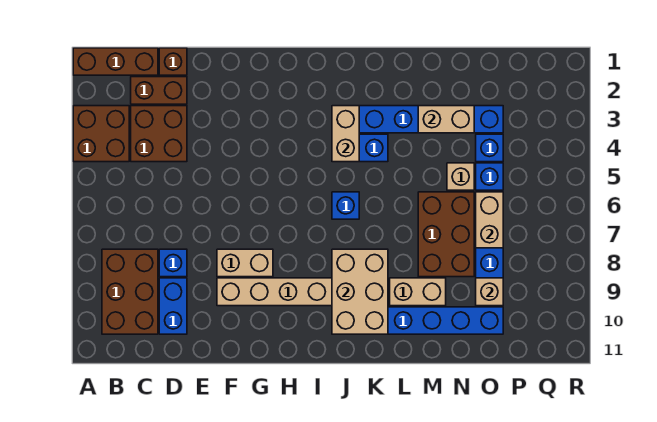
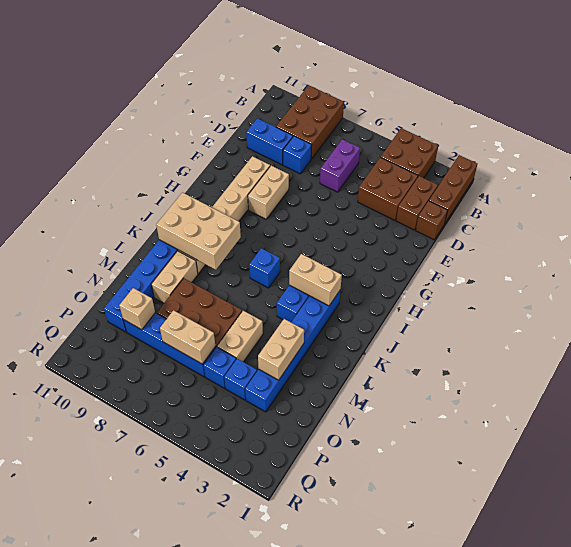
brown brick B8:C10 level 1 -> brown brick A8:C9 level 1
none -> purple brick C6:D6 level 1
tan brick N5 level 1 -> tan brick M5:N5 level 1

